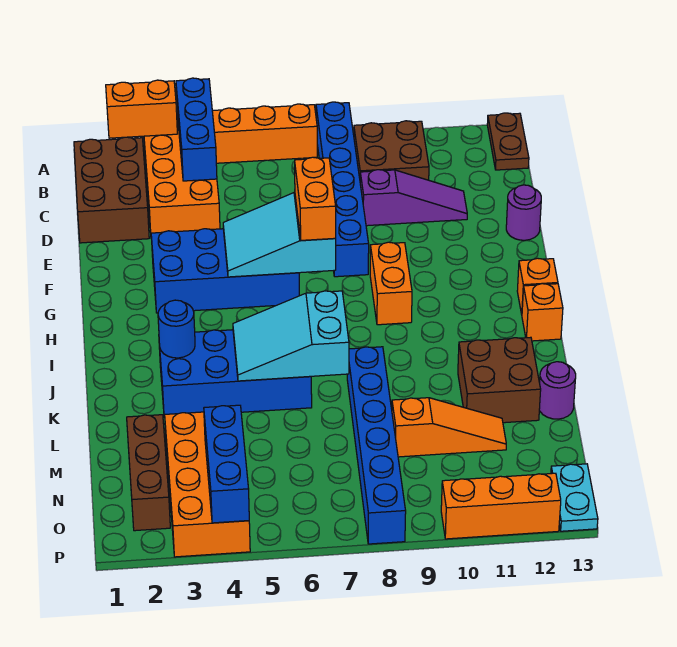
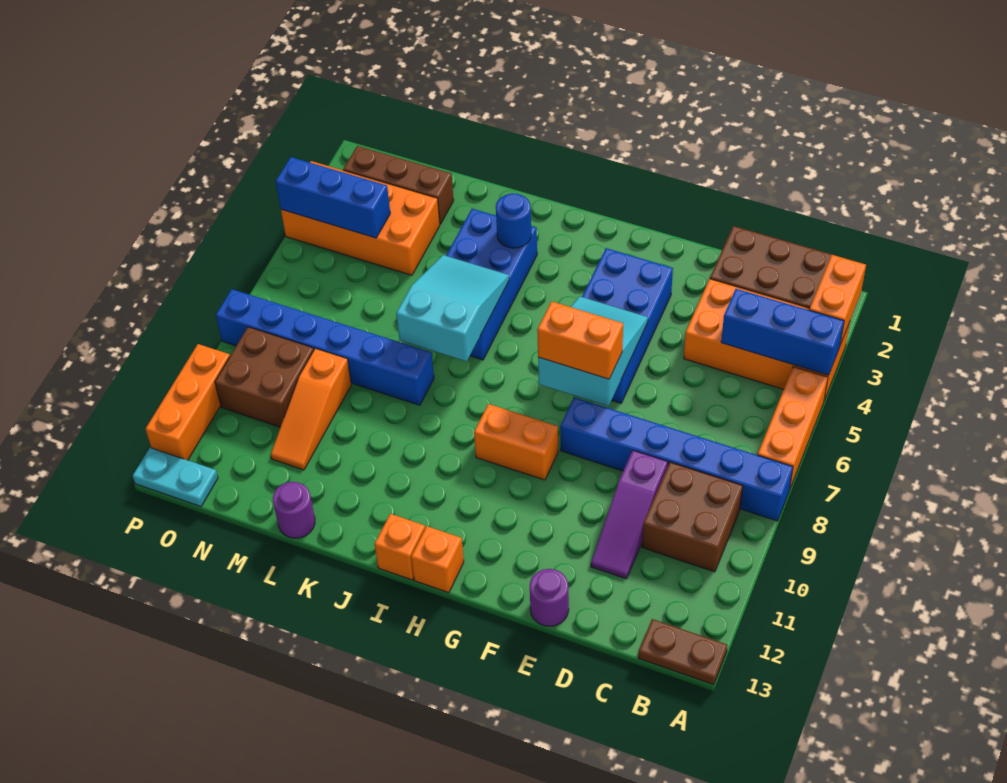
brown brick K11:L12 level 1 -> brown brick N9:O10 level 1

